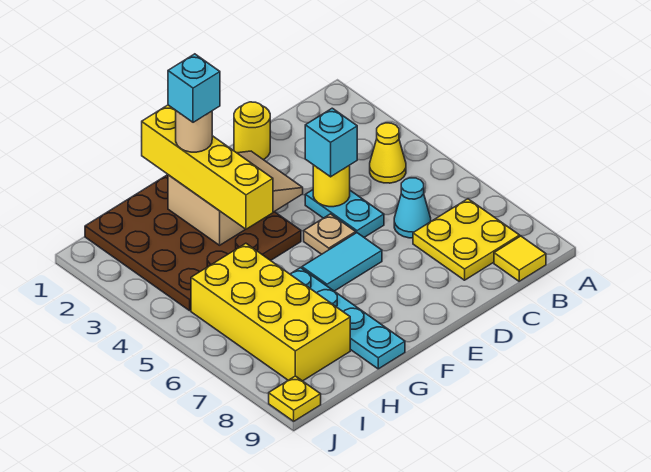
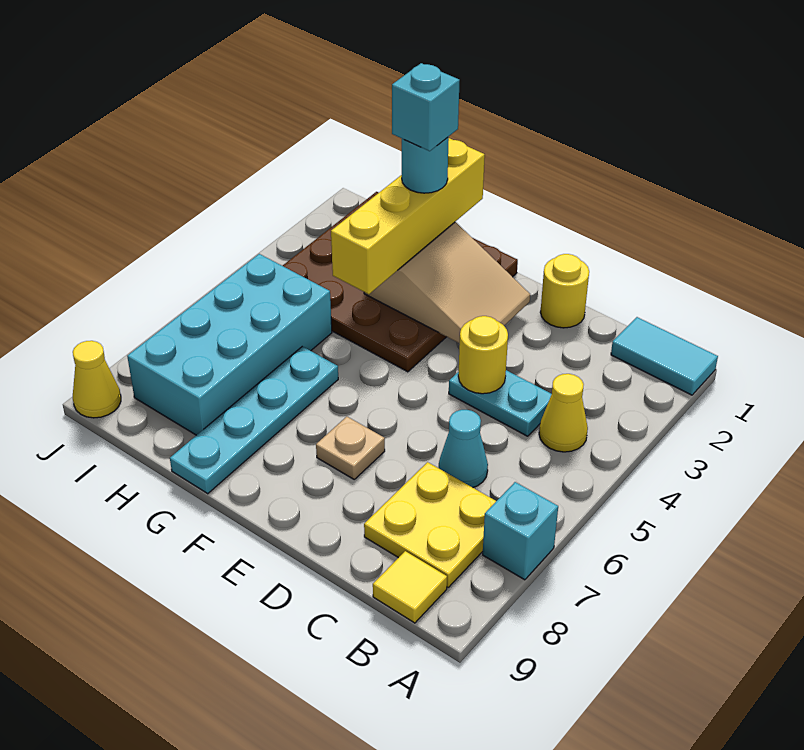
cyan plate D4:D5 level 1 -> cyan plate C4:D4 level 1
cyan brick D4 level 3 -> cyan brick A7 level 1
tan plate E5 level 1 -> tan plate E7 level 1
cyan tile E6:F6 level 1 -> cyan tile A1:B1 level 1
tan round brick G2 level 4 -> cyan round brick G2 level 4
yellow brick H5:I8 level 1 -> cyan brick H5:I8 level 1
yellow plate J9 level 1 -> yellow cone J9 level 1

